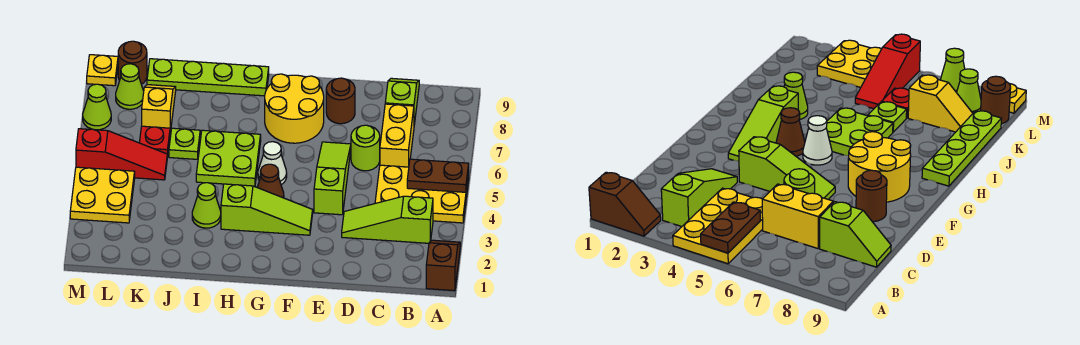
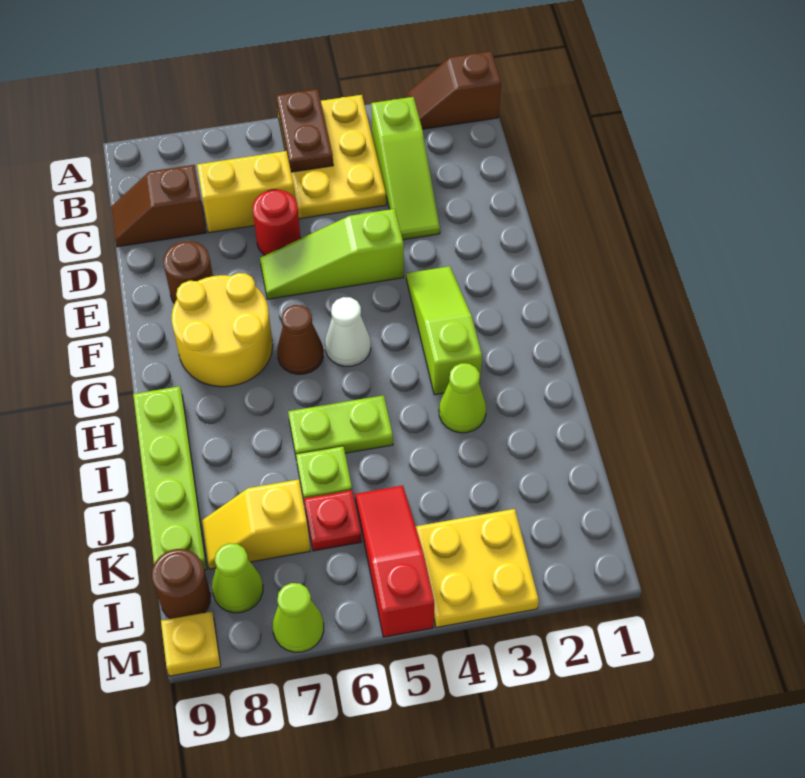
lime slope C8:C9 level 1 top 8 -> brown slope C8:C9 level 1 top 8
lime round brick D6 level 1 -> red round brick D6 level 1
brown cone G4 level 1 -> brown cone G6 level 1
lime plate H5:I6 level 1 -> lime plate I5:I6 level 1

